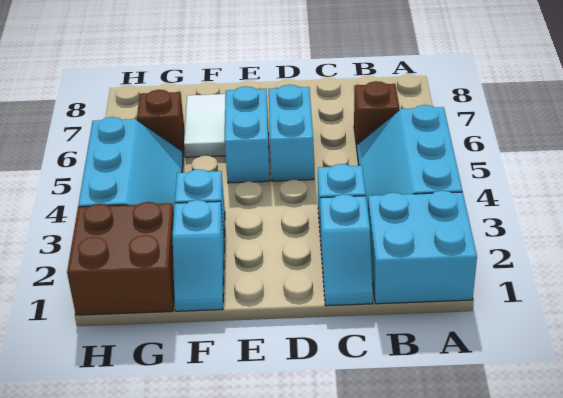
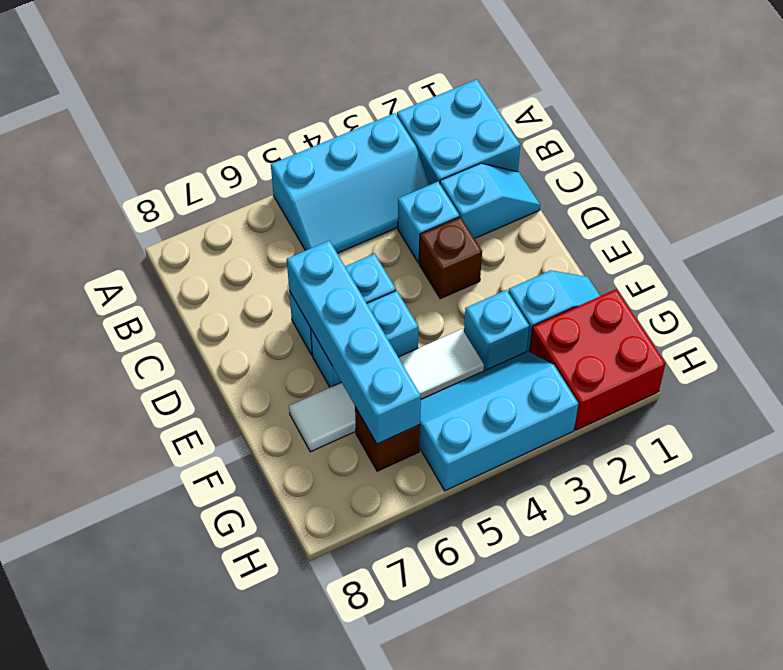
brown brick B6 level 1 -> brown brick D3 level 1
none -> cyan brick D6:G6 level 2
white tile F6:F7 level 1 -> white tile F4:F7 level 1
brown brick G1:H2 level 1 -> red brick G1:H2 level 1

